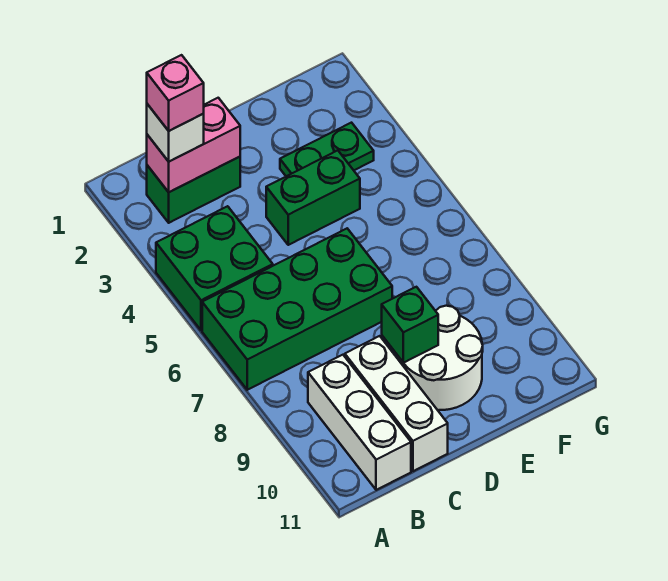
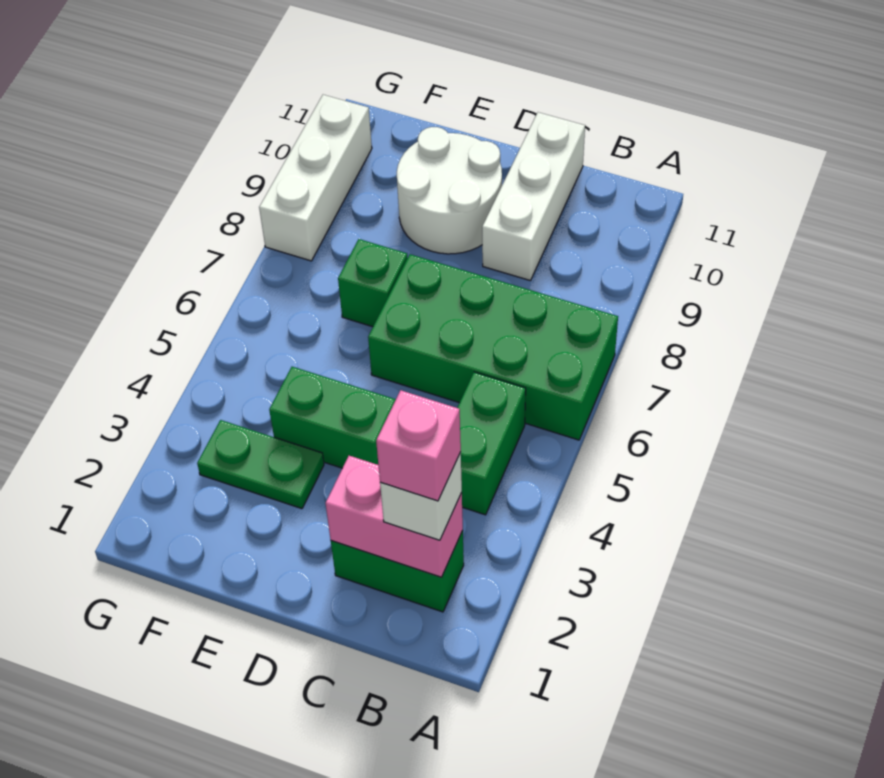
green brick A4:B5 level 1 -> green brick B4:B5 level 1
white brick B9:B11 level 1 -> white brick G8:G10 level 1
green brick D9 level 2 -> green brick E7 level 1

